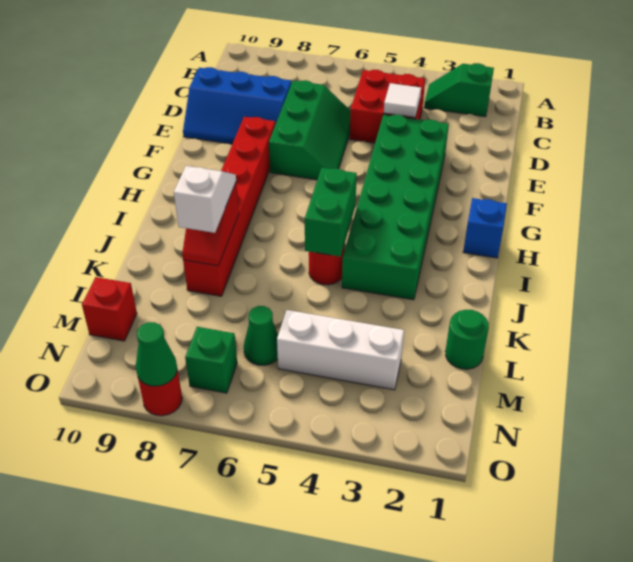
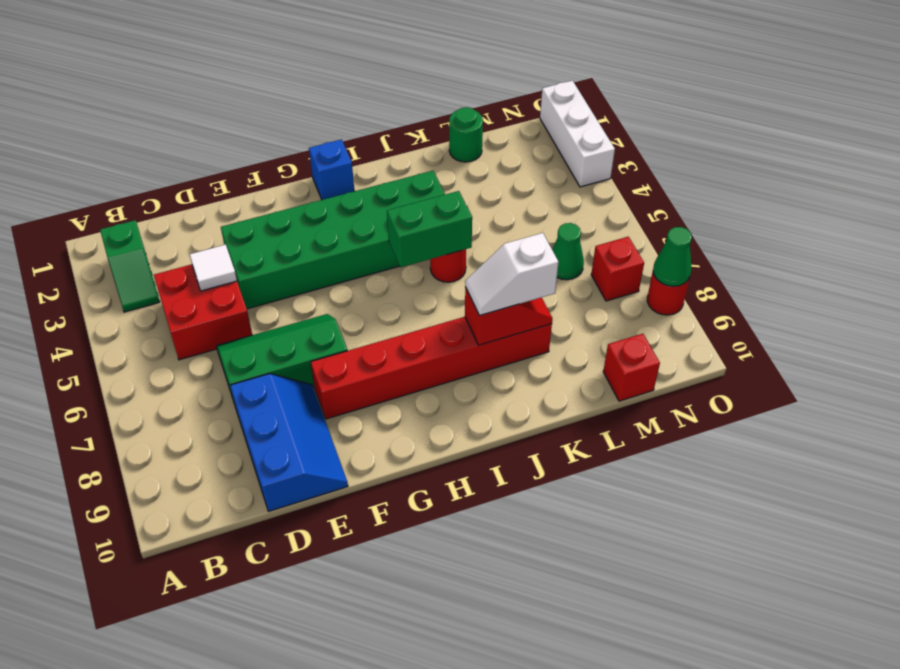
white brick M3:M5 level 1 -> white brick O1:O3 level 1
green brick N7 level 1 -> red brick N7 level 1

